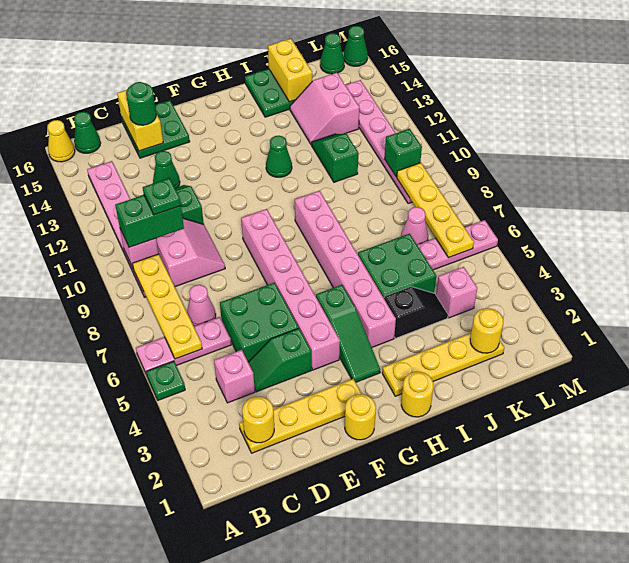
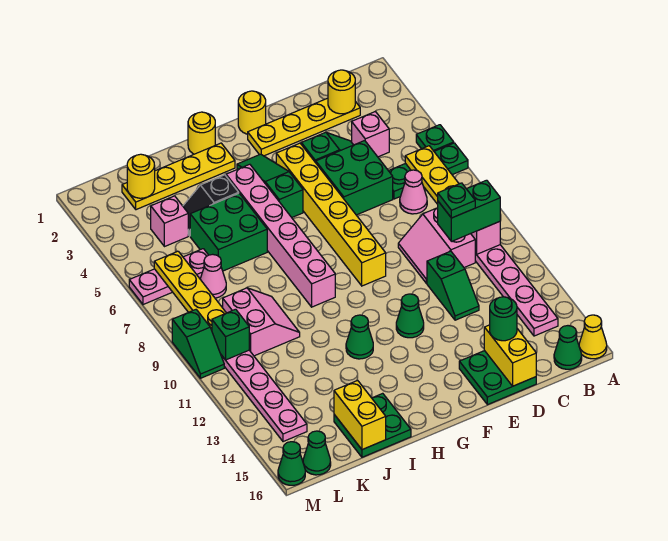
pink plate A6:C6 level 1 -> green plate A6:C6 level 1
green cone D13 level 1 -> green cone F12 level 1
pink brick F4:F9 level 1 -> yellow brick F4:F9 level 1
green slope J11:J12 level 1 top 11 -> green slope M9:M10 level 1 top 9
pink slope J13:K14 level 1 top K -> pink slope J9:K10 level 1 top K

